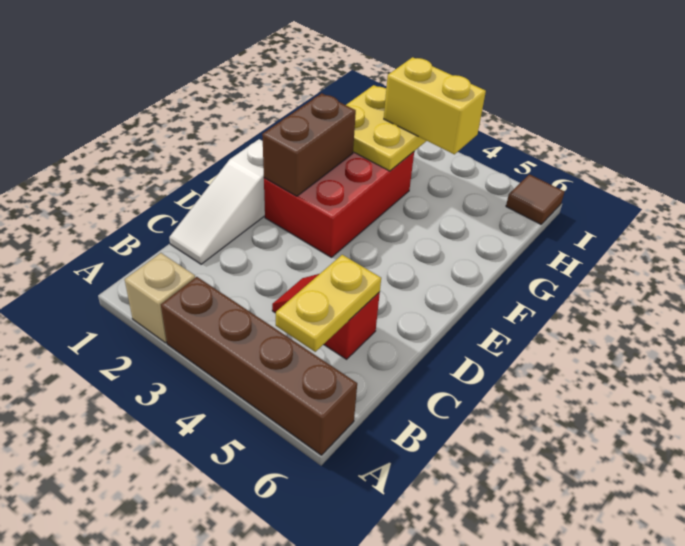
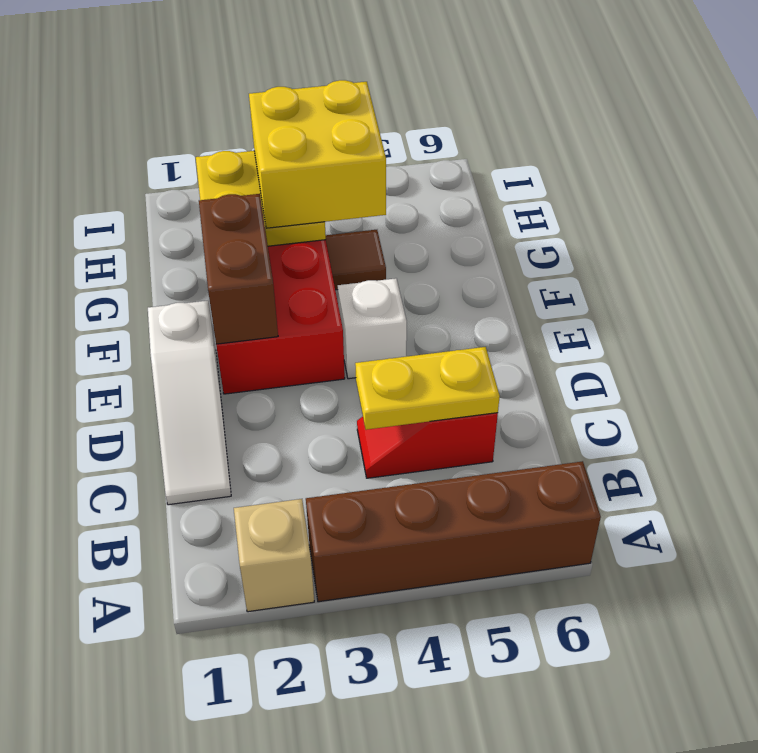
yellow plate B5:C5 level 2 -> yellow plate C4:C5 level 2
none -> white brick E4 level 1
yellow brick H3:H4 level 3 -> yellow brick G3:H4 level 3
brown tile I6 level 1 -> brown tile G4 level 1

